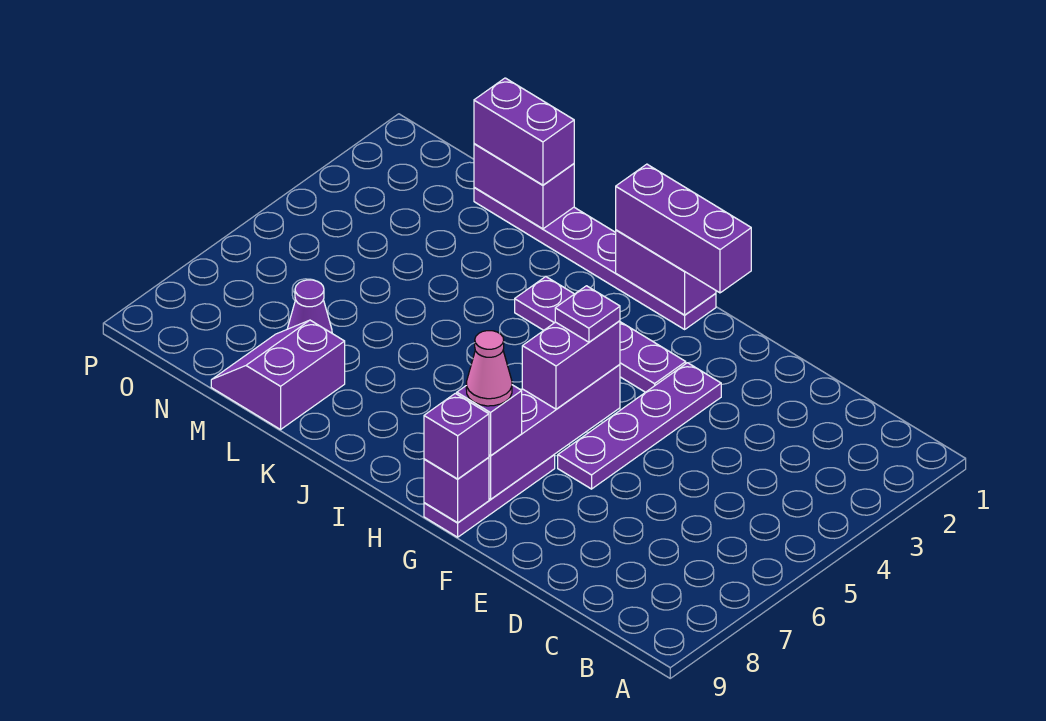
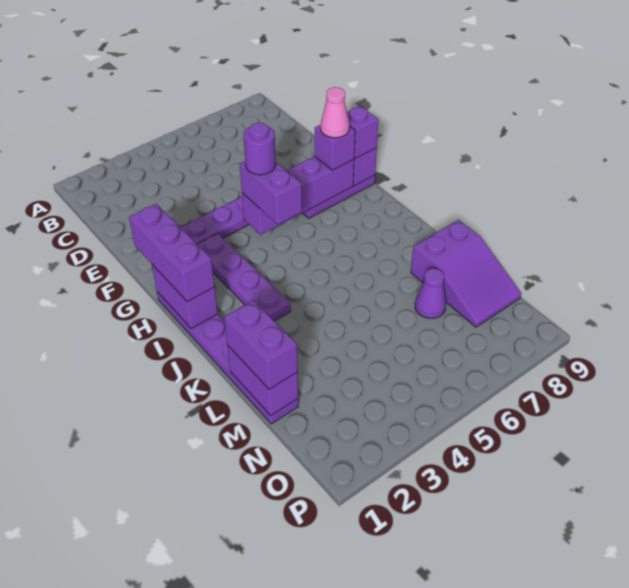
purple brick G5:G6 level 3 -> purple brick G5:H5 level 3
purple plate G5 level 4 -> purple round brick G5 level 4
purple slope L8:M9 level 1 top L -> purple slope L8:N9 level 1 top L

